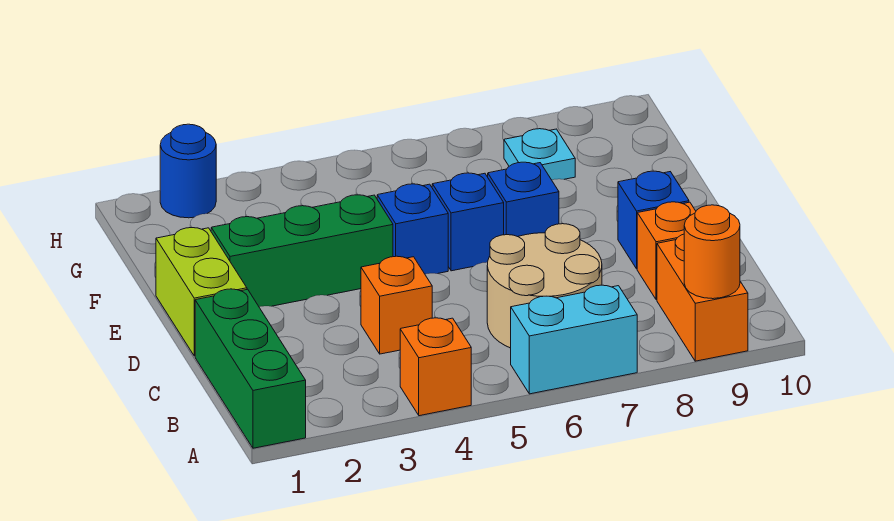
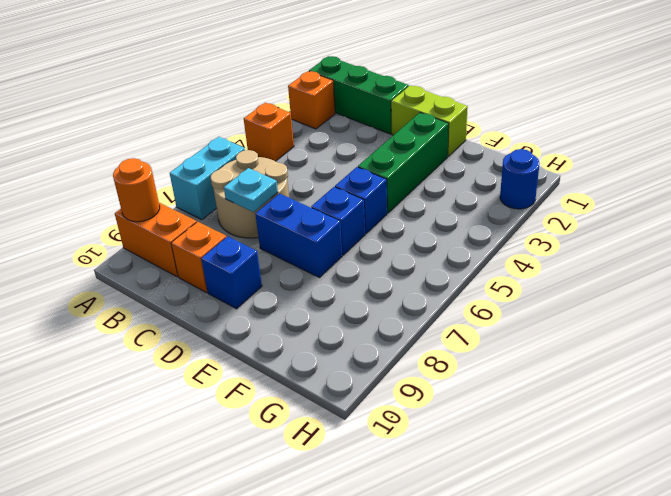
orange brick C4 level 1 -> orange brick A2 level 1
blue brick E7 level 1 -> blue brick D7:E7 level 1
cyan plate G8 level 1 -> cyan plate C7 level 2

